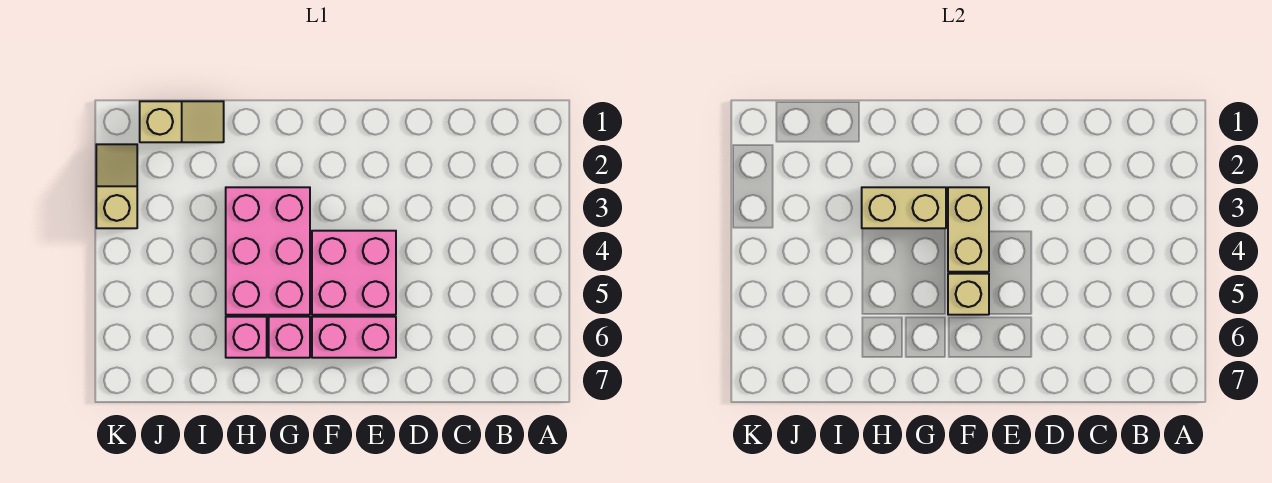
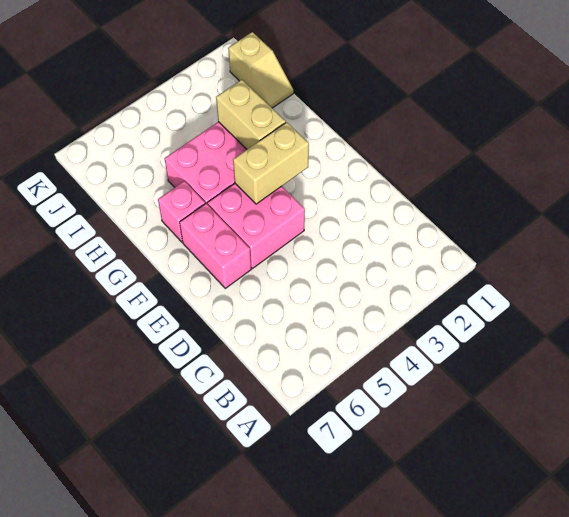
tan brick F5 level 2 -> none
pink brick H6 level 1 -> none
tan slope K2:K3 level 1 top 3 -> none

